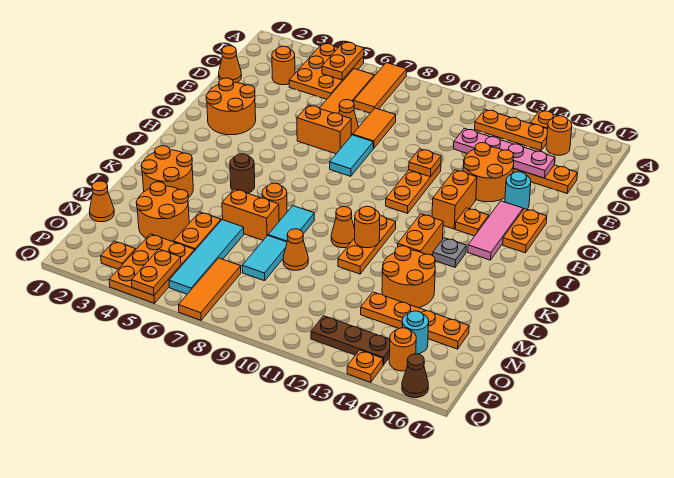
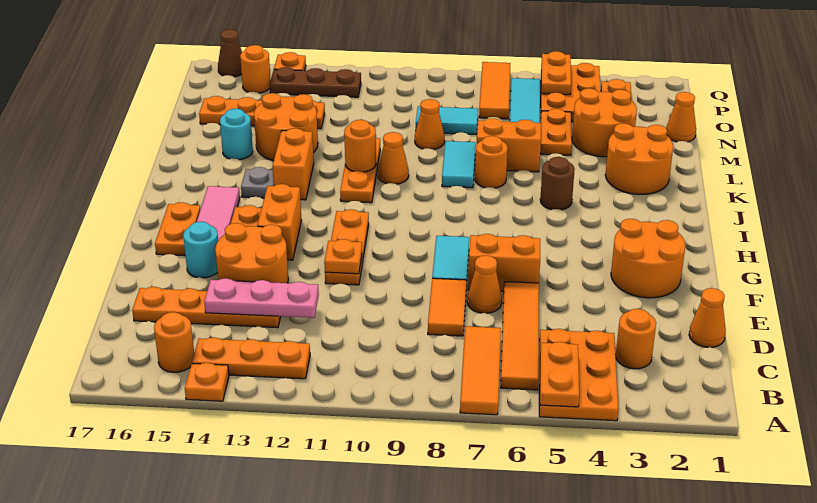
pink plate D12:D15 level 2 -> pink plate D12:D14 level 2
cyan tile M8:N8 level 1 -> cyan tile N8:N9 level 1
cyan round brick O15 level 1 -> cyan round brick L15 level 1

